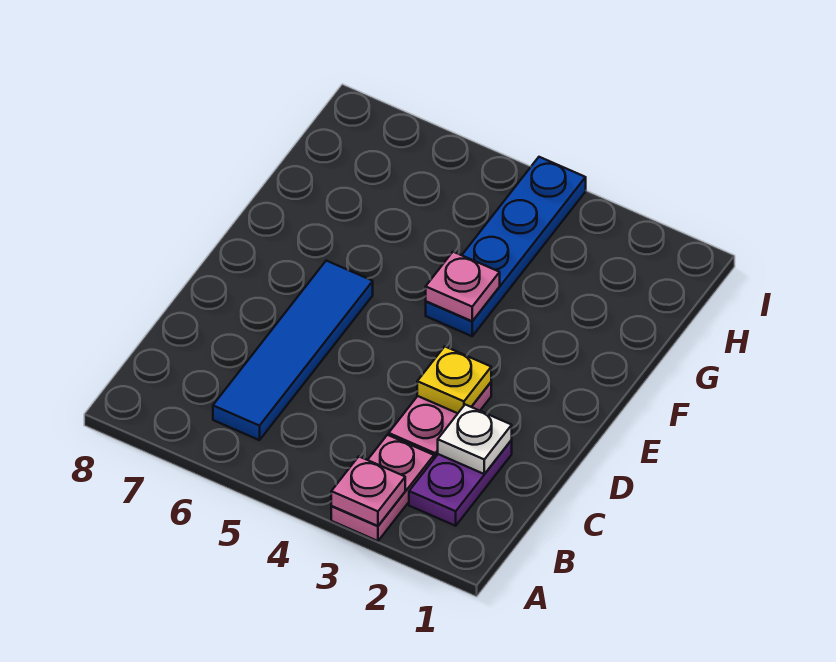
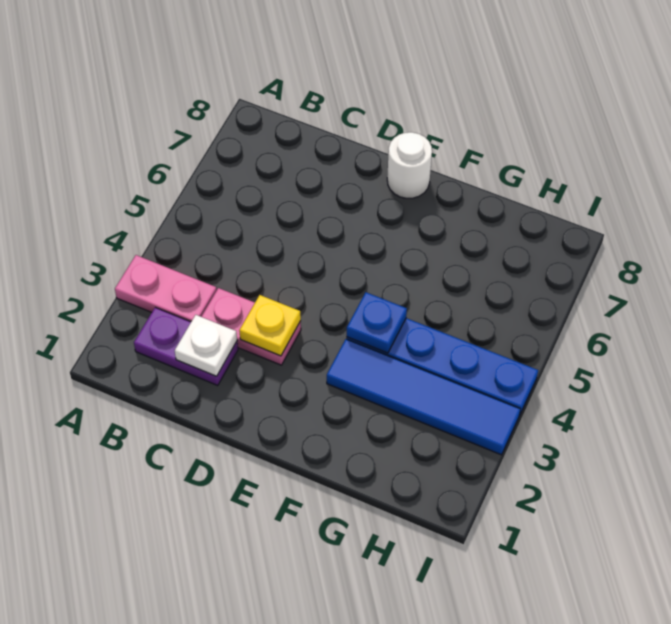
pink plate A3 level 2 -> none
blue tile B6:E6 level 1 -> blue tile F3:I3 level 1
none -> white round brick E8 level 1
pink plate F4 level 2 -> blue plate F4 level 2

